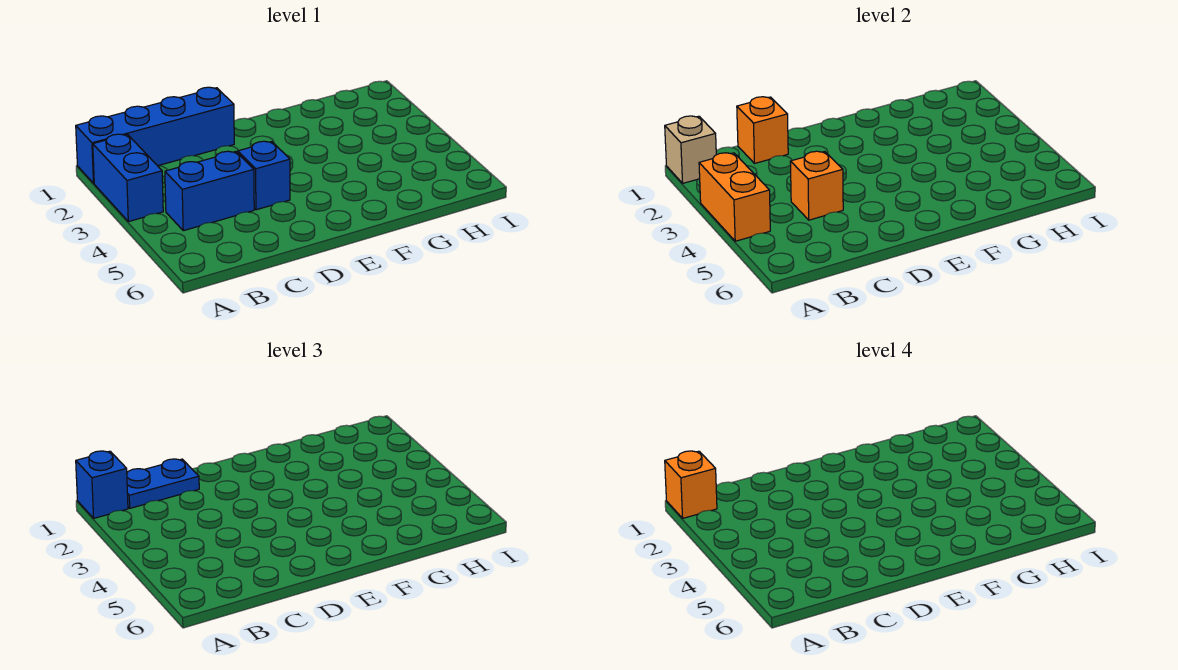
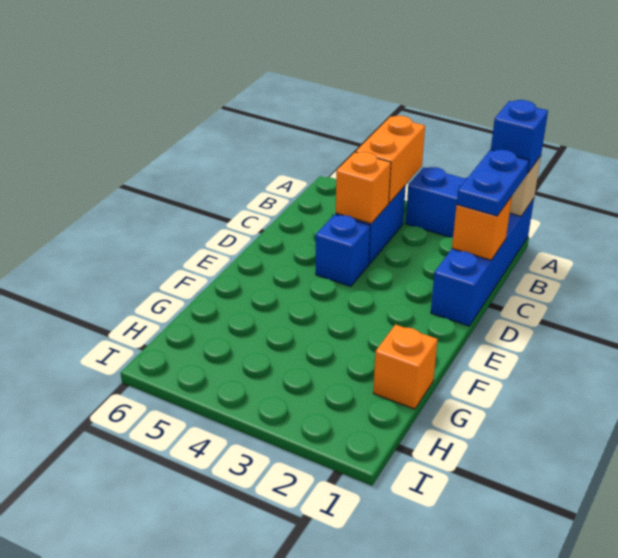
orange brick A1 level 4 -> orange brick G1 level 1
orange brick A3:A4 level 2 -> orange brick A4:B4 level 2

